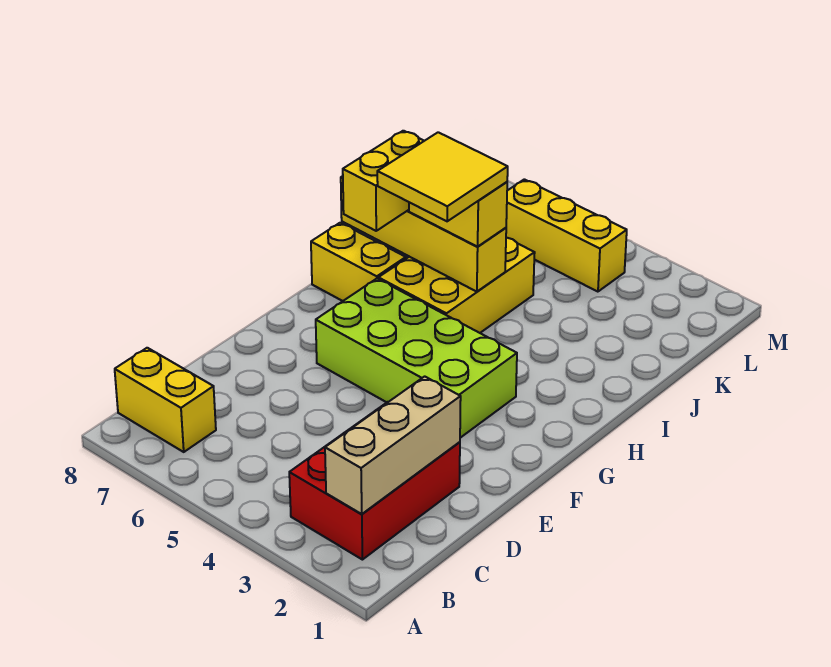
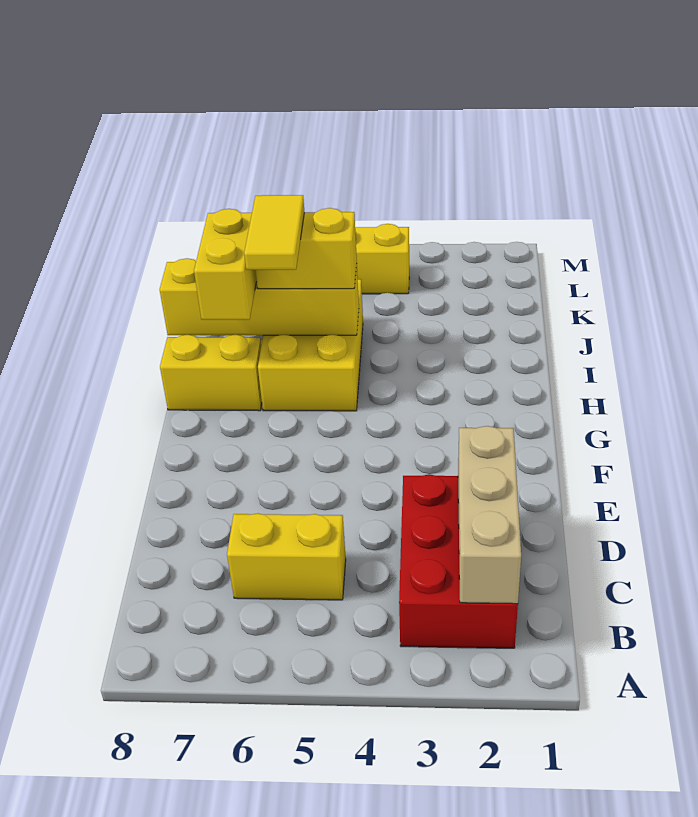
yellow brick B7:B8 level 1 -> yellow brick C5:C6 level 1
lime brick F3:G6 level 1 -> none
yellow tile H5:I6 level 4 -> yellow tile H6:I6 level 4

